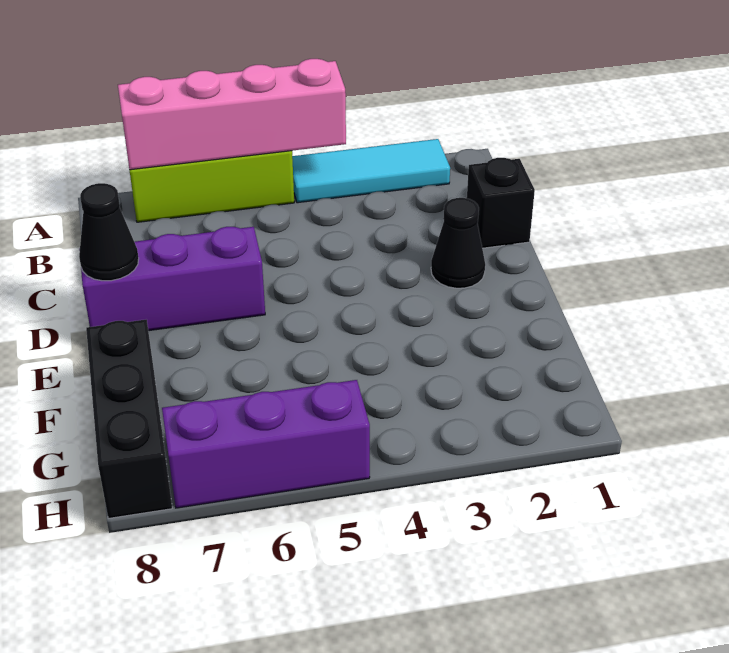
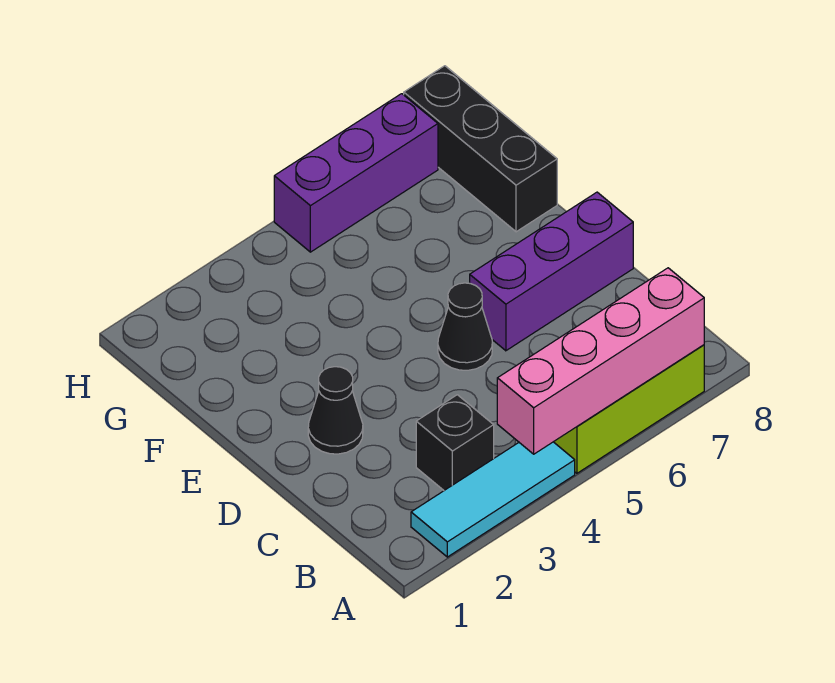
black brick C1 level 1 -> black brick B3 level 1
black cone D8 level 2 -> black cone D5 level 1

